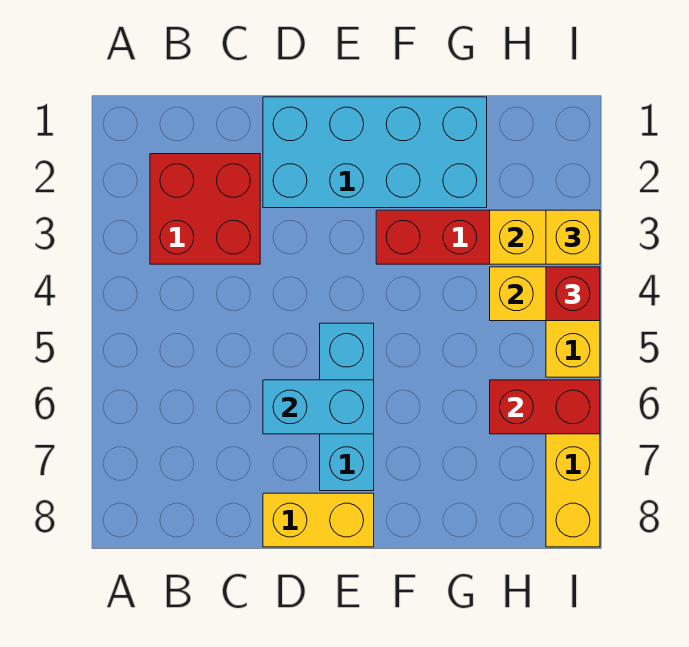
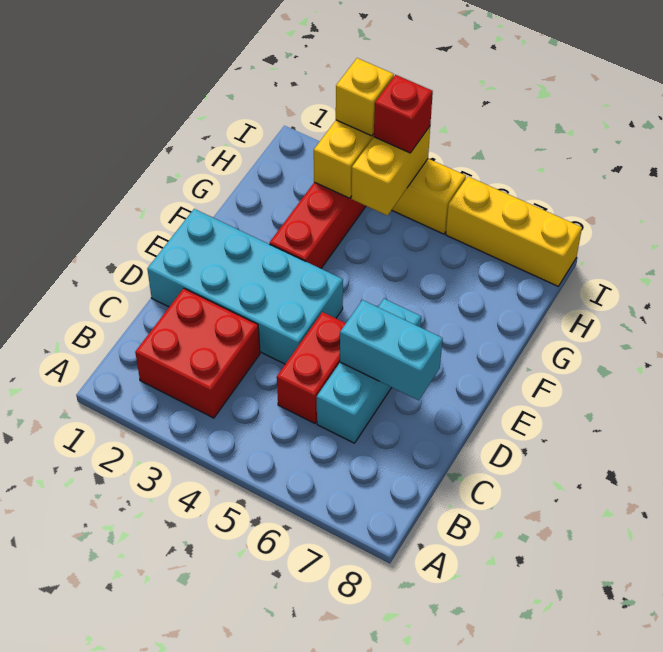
cyan brick D1:G2 level 1 -> cyan brick D1:E4 level 1
cyan brick D6:E6 level 2 -> cyan brick D6:D7 level 2
yellow brick D8:E8 level 1 -> none
cyan brick E5:E7 level 1 -> cyan brick C6:E6 level 1
red brick H6:I6 level 2 -> red brick C5:D5 level 1

